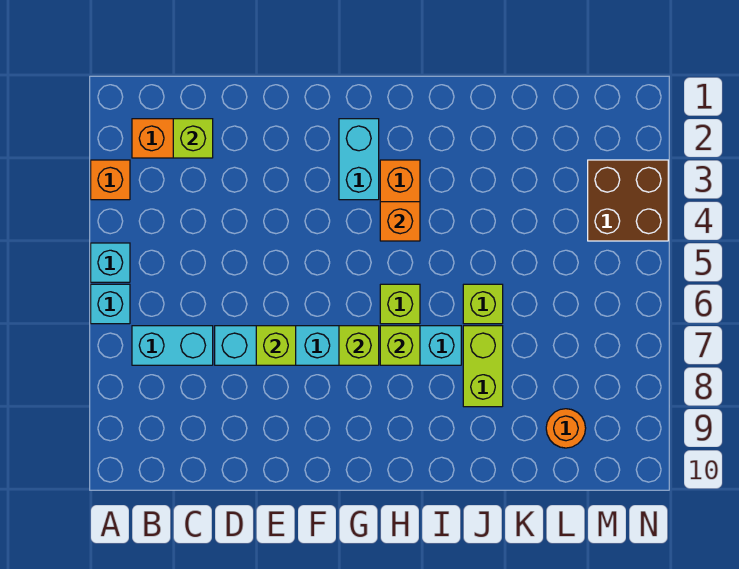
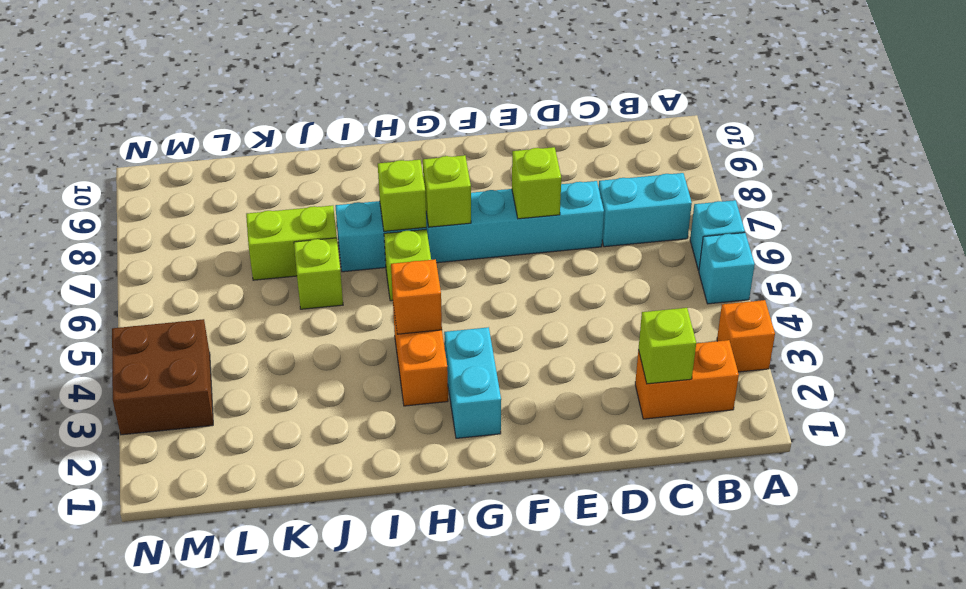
lime brick J7:J8 level 1 -> lime brick J7:K7 level 1
orange round brick L9 level 1 -> none

